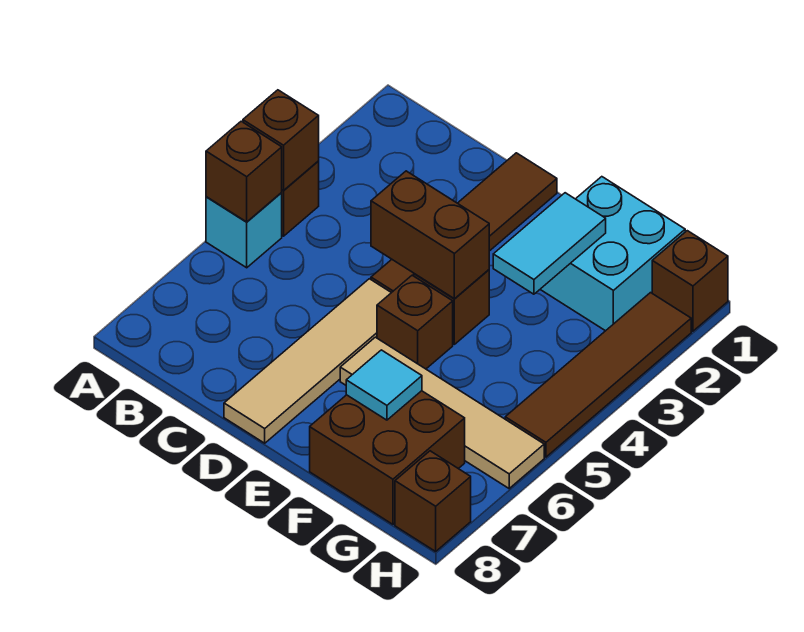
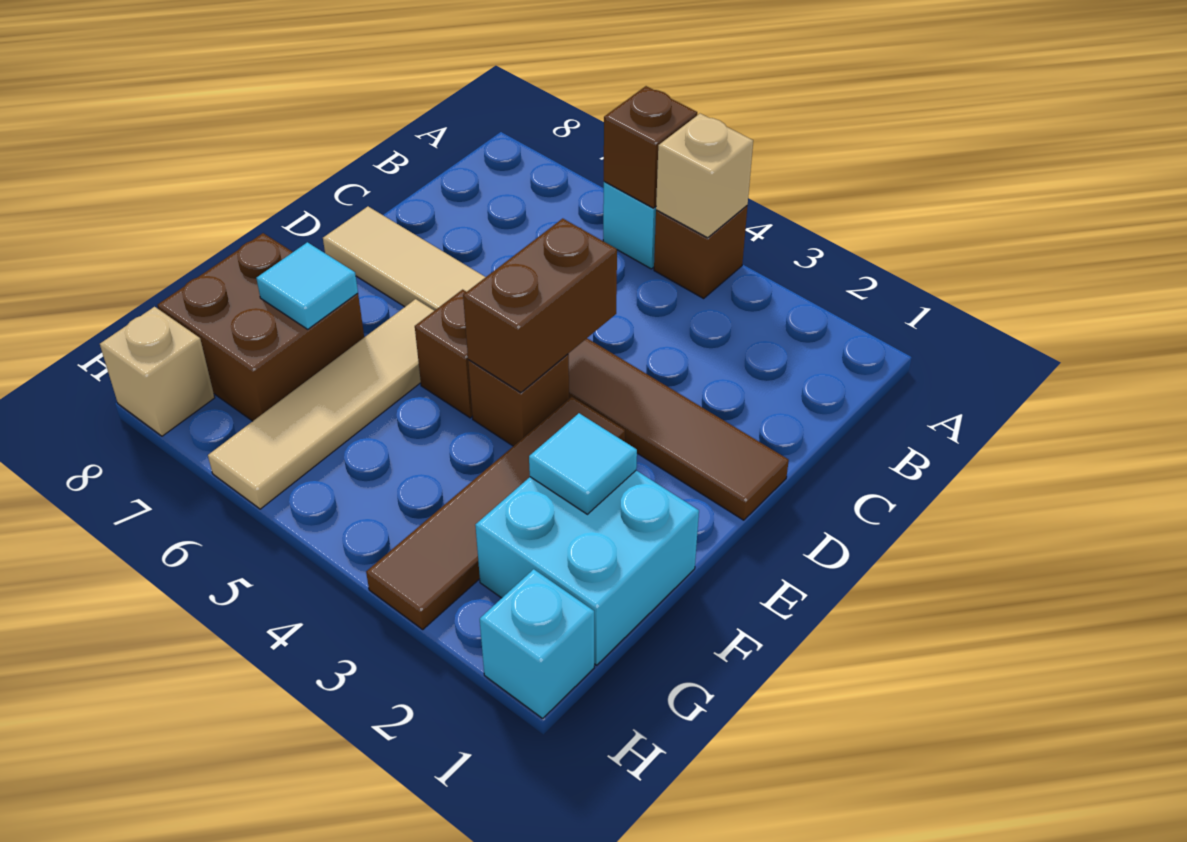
brown brick A4 level 2 -> tan brick A4 level 2
cyan tile F2:F3 level 2 -> cyan tile F2 level 2
brown brick H1 level 1 -> cyan brick H1 level 1
brown tile H2:H5 level 1 -> brown tile E3:H3 level 1
brown brick H8 level 1 -> tan brick H8 level 1

